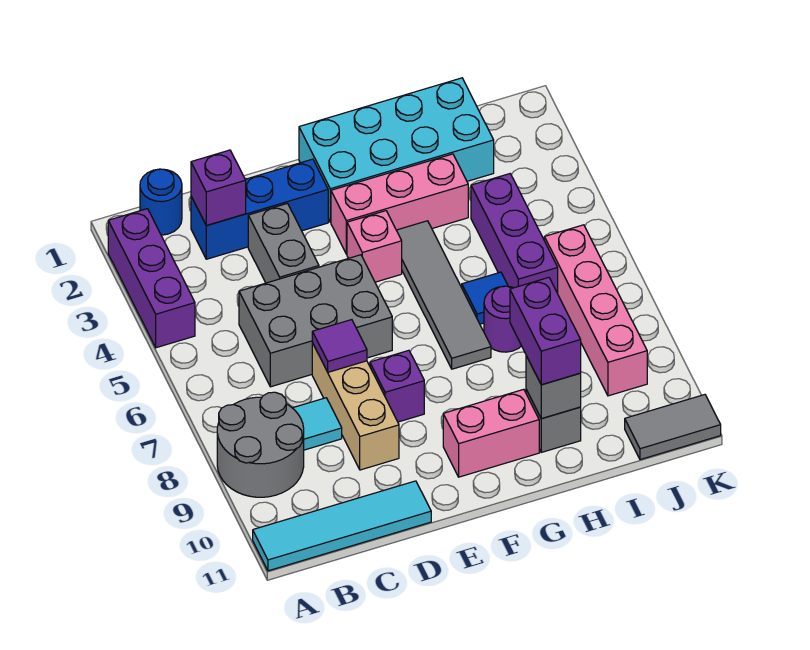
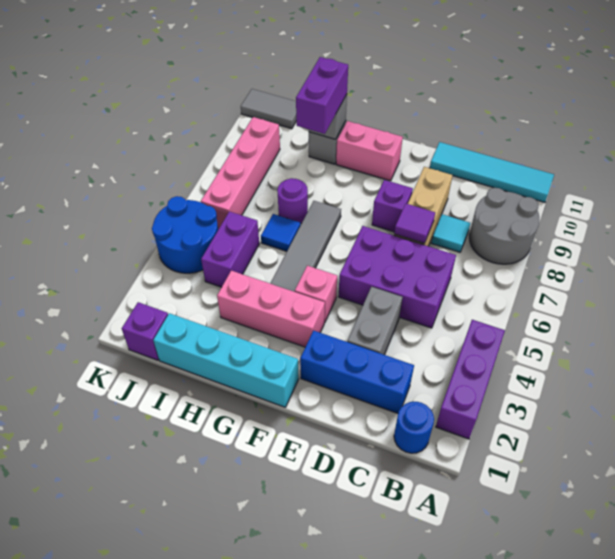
purple brick C2 level 2 -> purple brick J1 level 1
grey brick C5:E6 level 1 -> purple brick C5:E6 level 1
cyan brick F1:I2 level 1 -> cyan brick F1:I1 level 1
purple brick I4:I6 level 1 -> purple brick I4:I5 level 1
none -> blue round brick J4:K5 level 1

